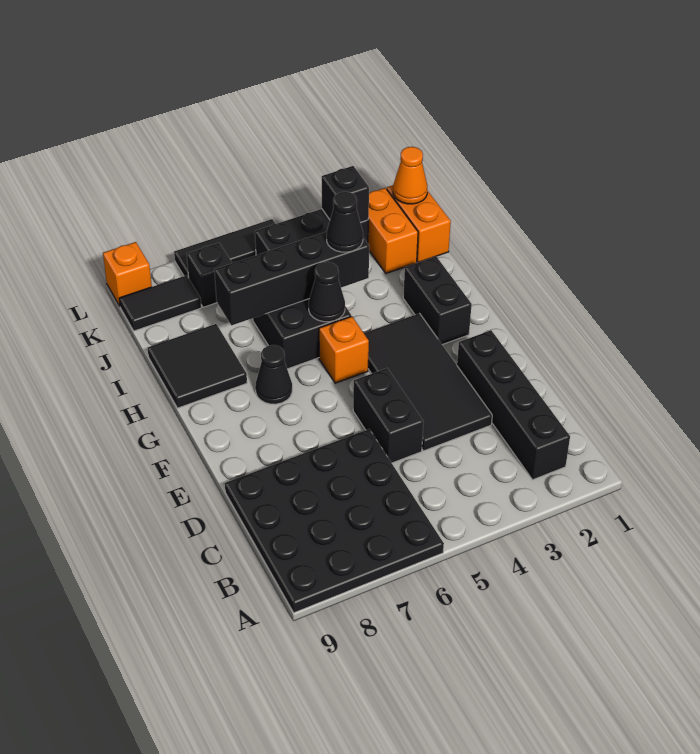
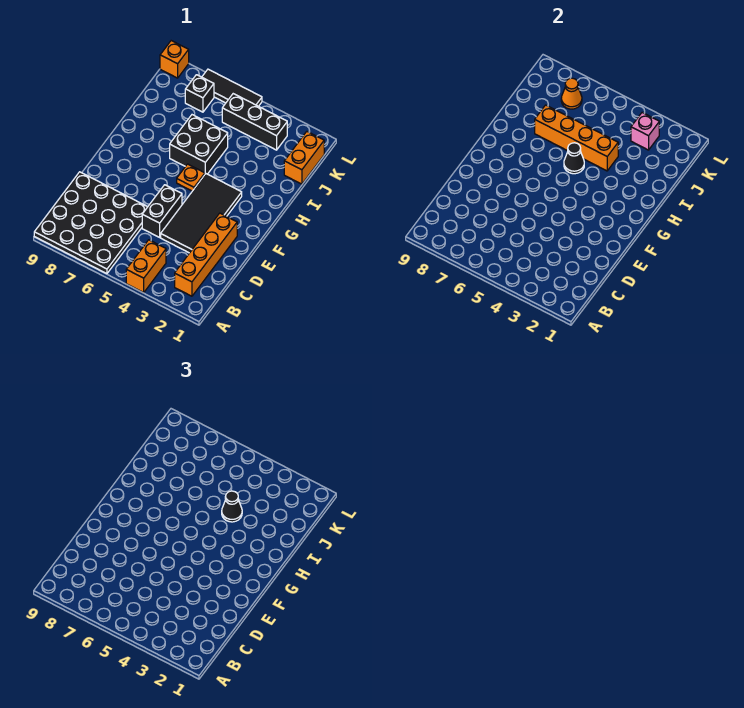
black brick B2:E2 level 1 -> orange brick B2:E2 level 1
black brick G2:H2 level 1 -> none
orange brick G5 level 1 -> orange plate G5 level 1
black cone G7 level 1 -> none
black tile H8:I9 level 1 -> none
black brick I4:I7 level 2 -> orange brick I4:I7 level 2
orange brick J2:K2 level 1 -> orange brick A4:B4 level 1
orange cone K1 level 2 -> orange cone K7 level 2
black brick K3 level 2 -> pink brick K3 level 2
black tile K8:K9 level 1 -> none

